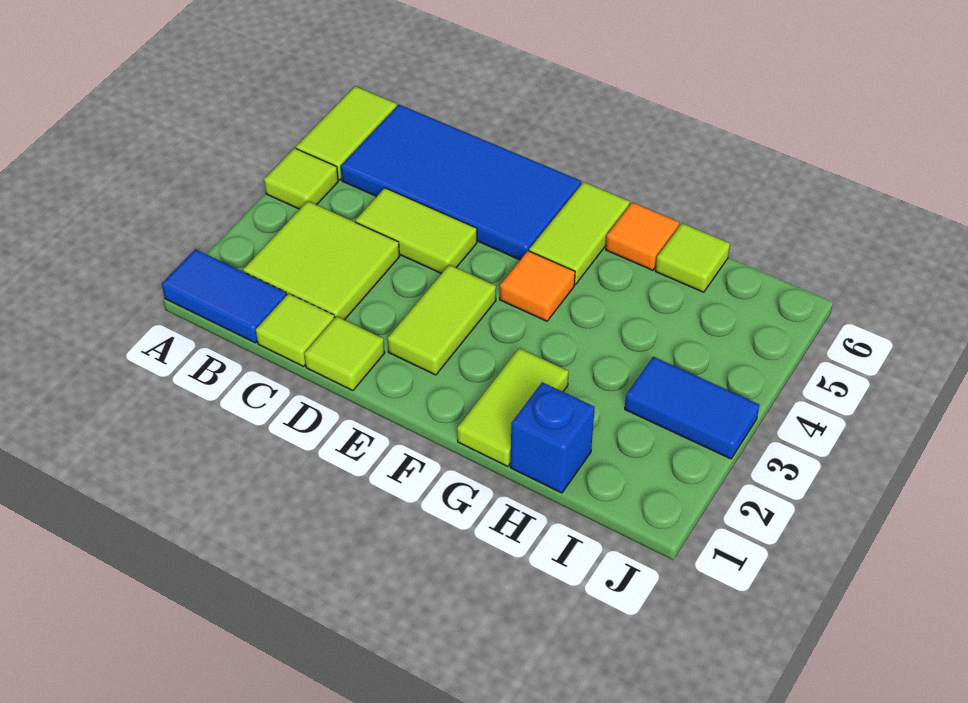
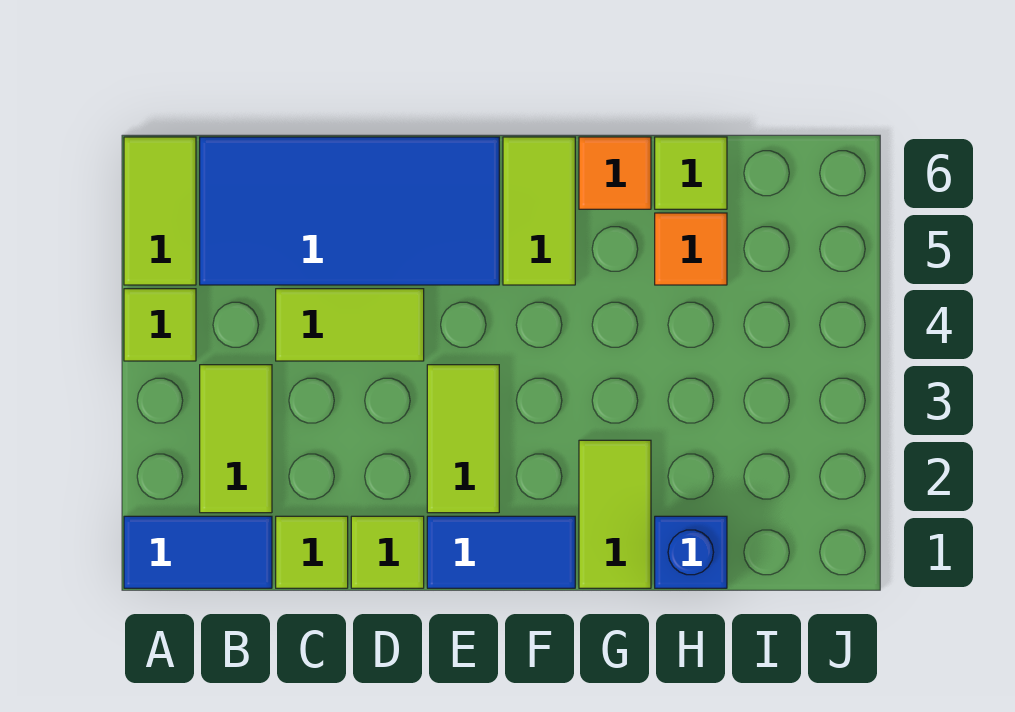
lime tile B2:C3 level 1 -> lime tile B2:B3 level 1
orange tile F4 level 1 -> orange tile H5 level 1
blue tile I3:J3 level 1 -> blue tile E1:F1 level 1

